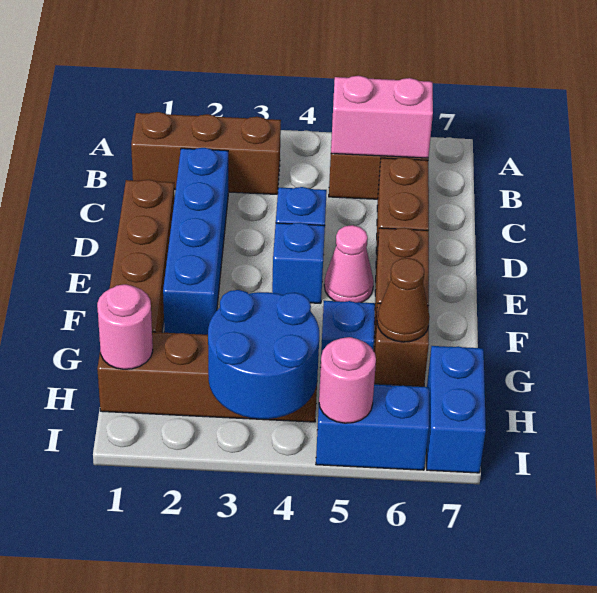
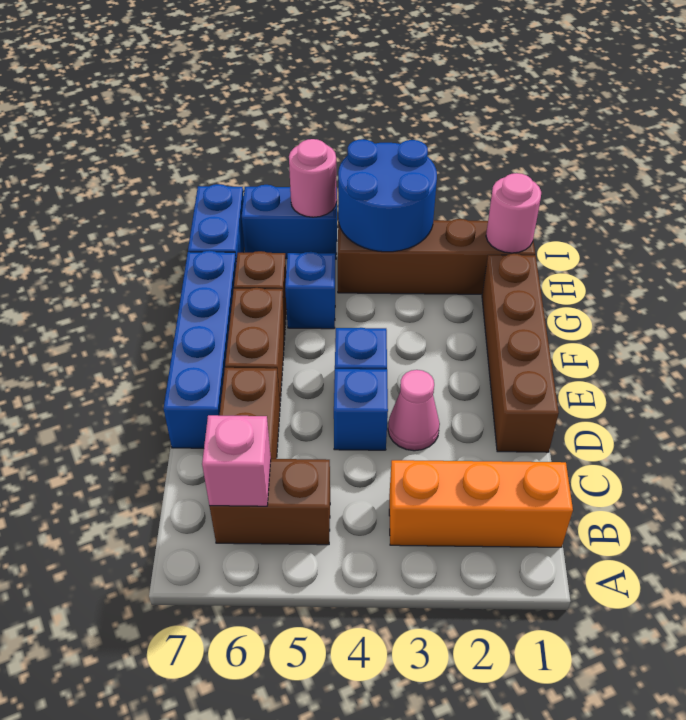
brown brick B1:B3 level 1 -> orange brick B1:B3 level 1
pink brick B5:B6 level 2 -> pink brick B6 level 2
blue brick C2:F2 level 1 -> blue brick D7:G7 level 1
pink cone E5 level 1 -> pink cone D3 level 1
brown cone G6 level 2 -> none

